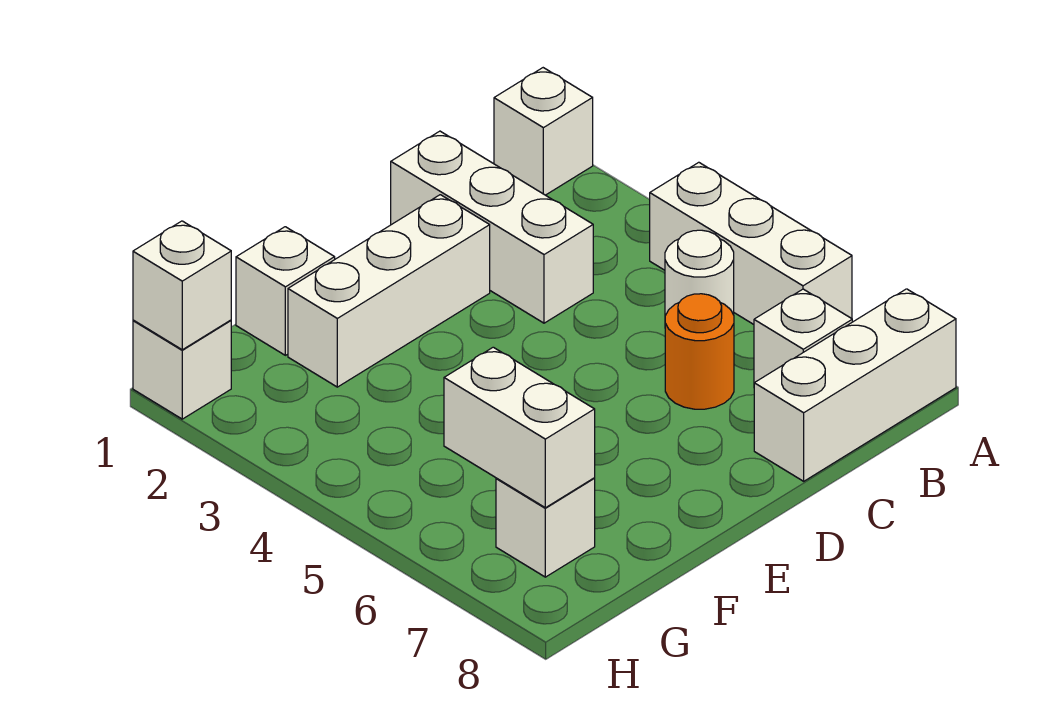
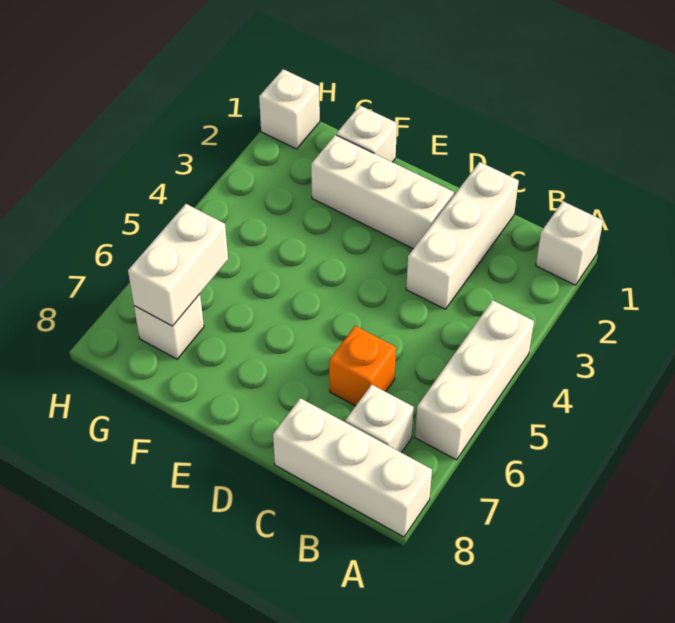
white round brick B5 level 1 -> none
orange round brick C6 level 1 -> orange brick C6 level 1
white brick H1 level 2 -> none

